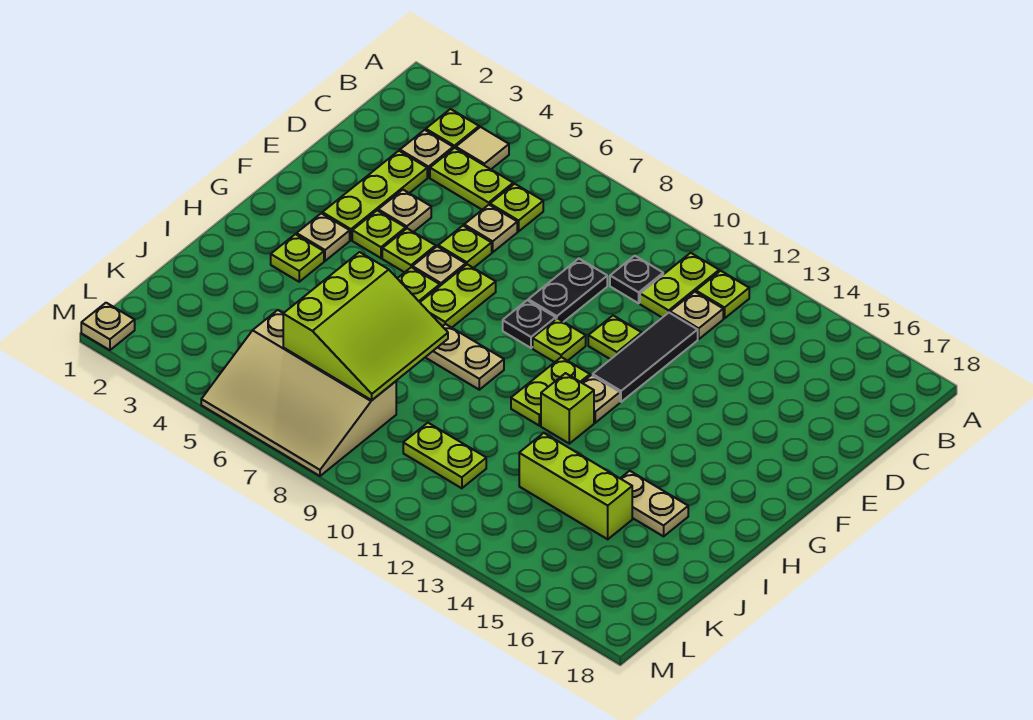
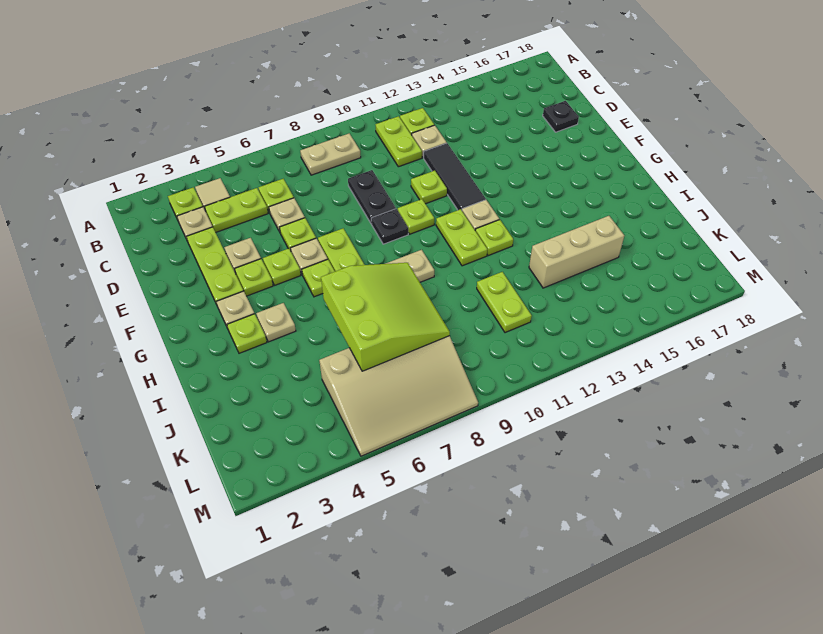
black plate C10 level 1 -> black plate D17 level 1
lime brick H12 level 1 -> lime plate H12 level 1
tan plate I15:I16 level 1 -> tan plate B8:B9 level 1
lime brick J13:J15 level 1 -> tan brick J13:J15 level 1
lime plate K10:K11 level 1 -> lime plate J11:K11 level 1
tan plate M1 level 1 -> tan plate H4 level 1

